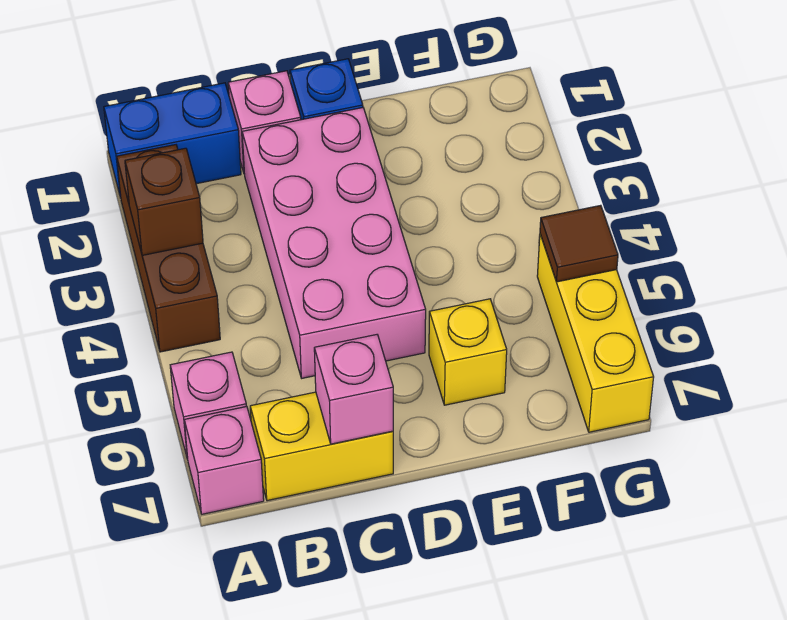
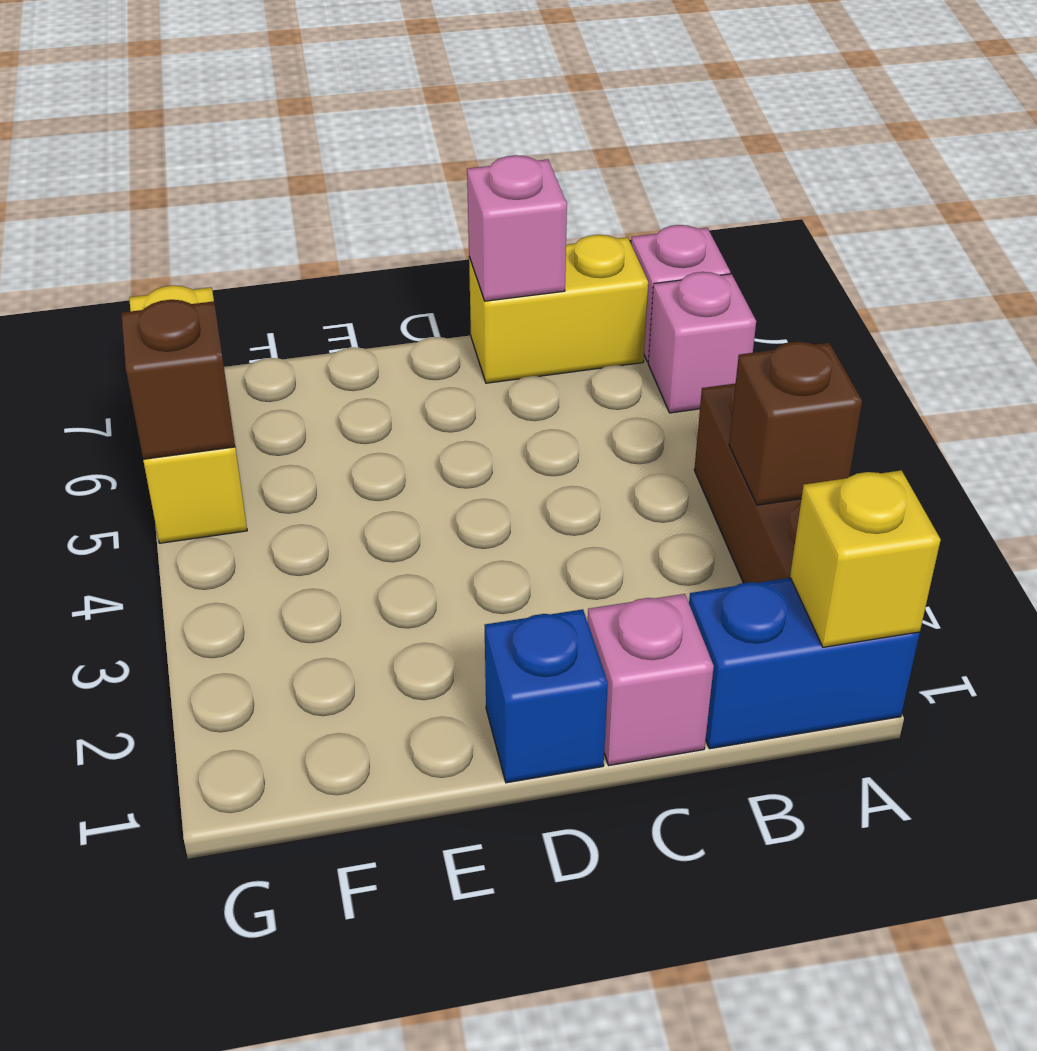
pink brick C2:D5 level 1 -> none
yellow brick E6 level 1 -> yellow brick A1 level 2
brown tile G5 level 2 -> brown brick G5 level 2

